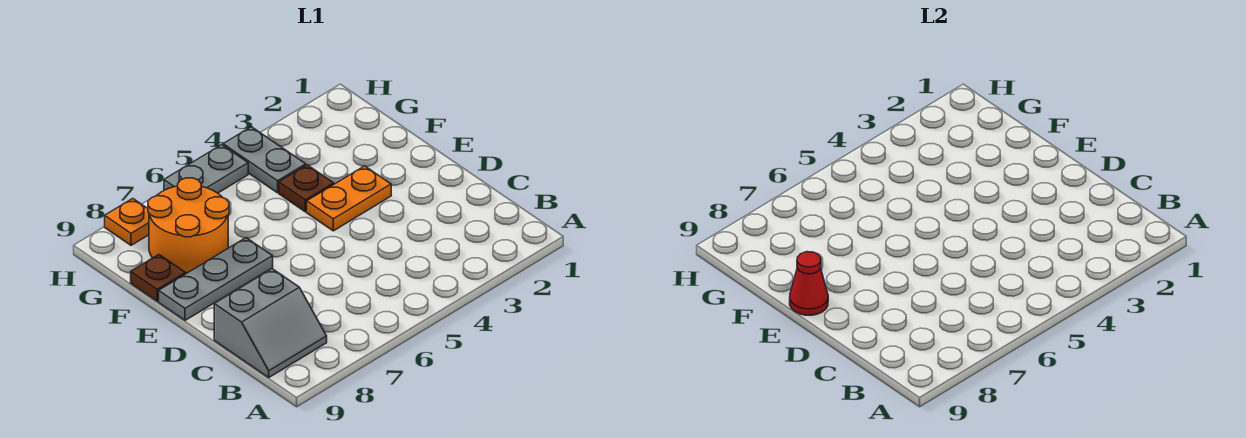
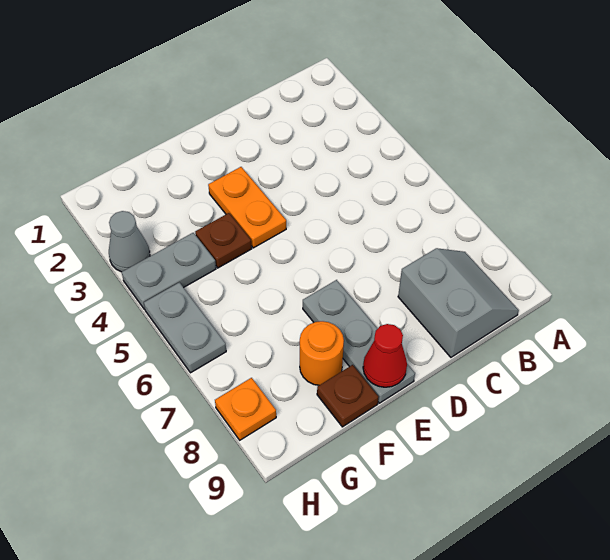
orange round brick F7:G8 level 1 -> orange round brick F8 level 1
none -> grey cone H3 level 1

